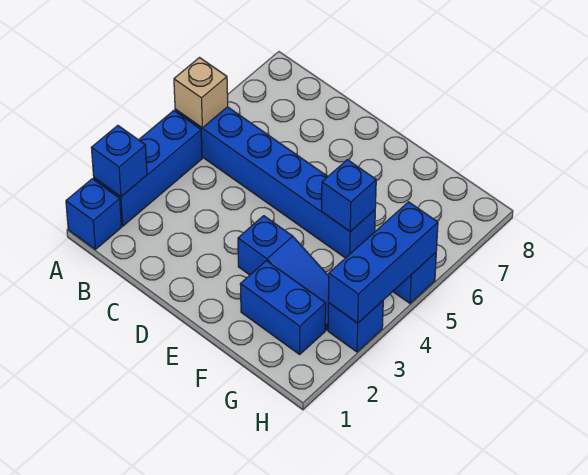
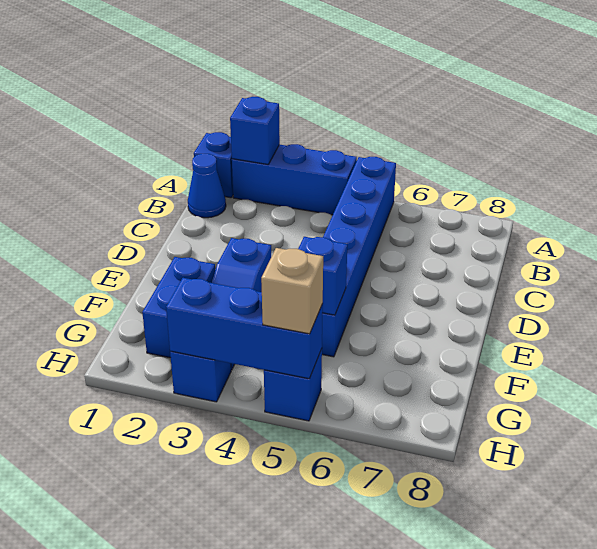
tan brick A5 level 2 -> tan brick H5 level 3
none -> blue cone B1 level 1

